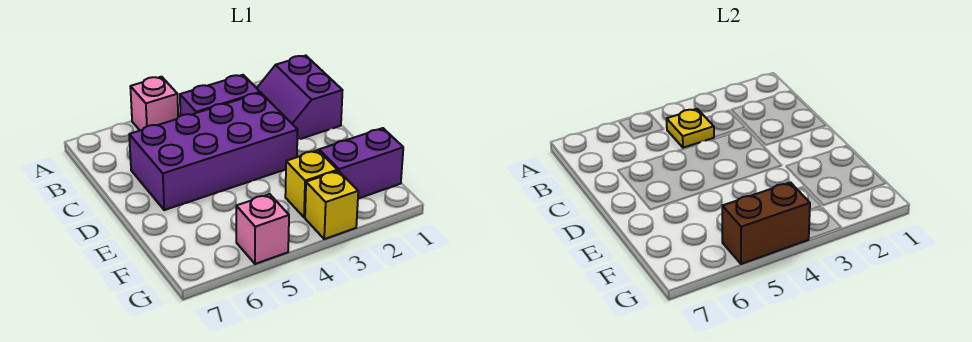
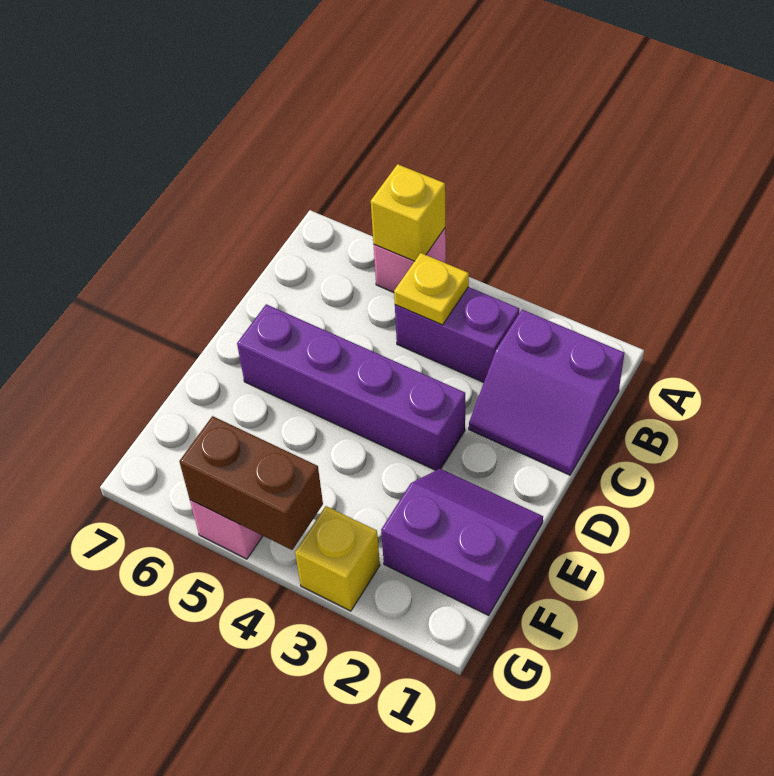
purple slope B1:C2 level 1 top 1 -> purple slope B1:C2 level 1 top B
purple brick C3:D6 level 1 -> purple brick D3:D6 level 1
yellow brick F3 level 1 -> yellow brick A5 level 2

